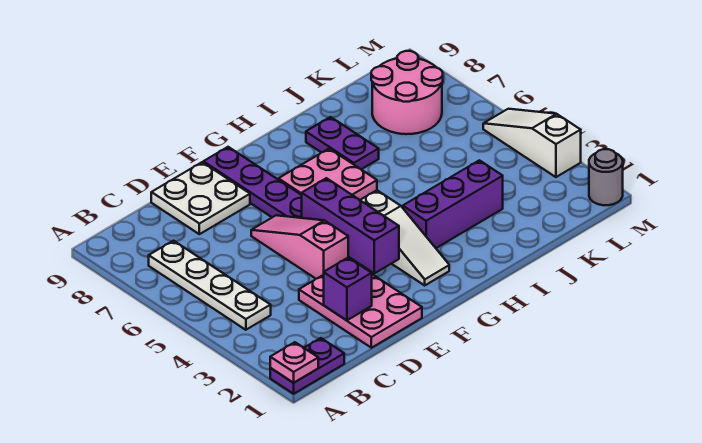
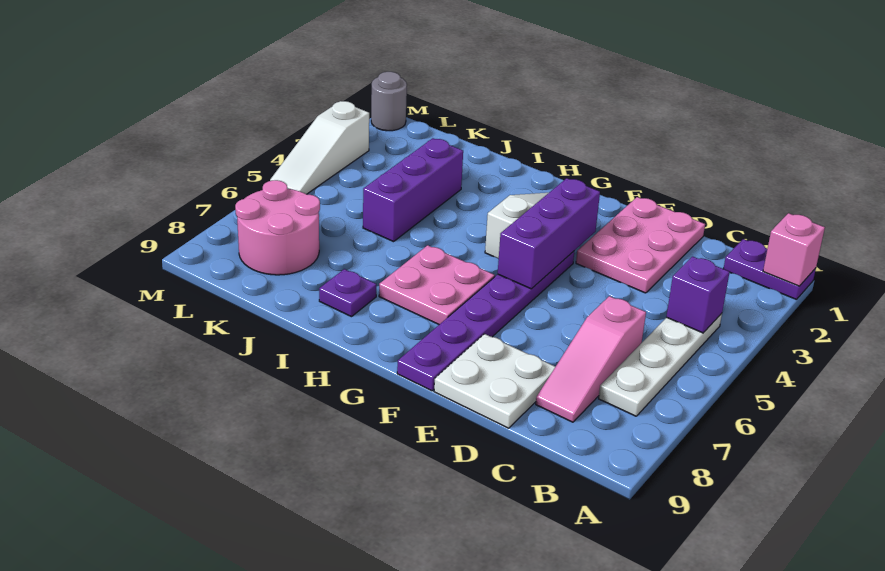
pink plate A1 level 2 -> pink brick A1 level 2
purple brick D2 level 2 -> purple brick B4 level 2
pink slope E4:E6 level 1 top 4 -> pink slope C6:C8 level 1 top 6
purple brick H3:J3 level 1 -> purple brick J3:J5 level 1
purple plate I7:I8 level 1 -> purple plate I8 level 1

